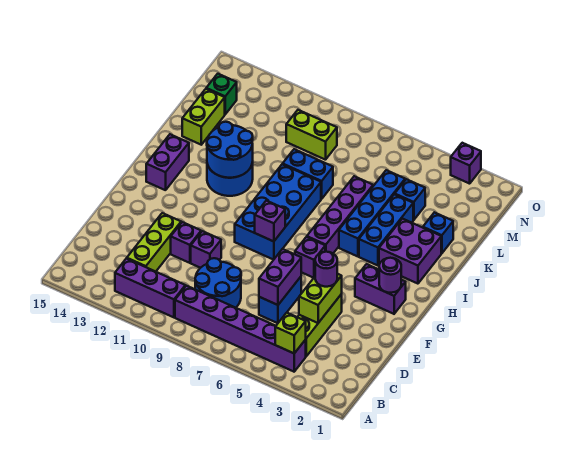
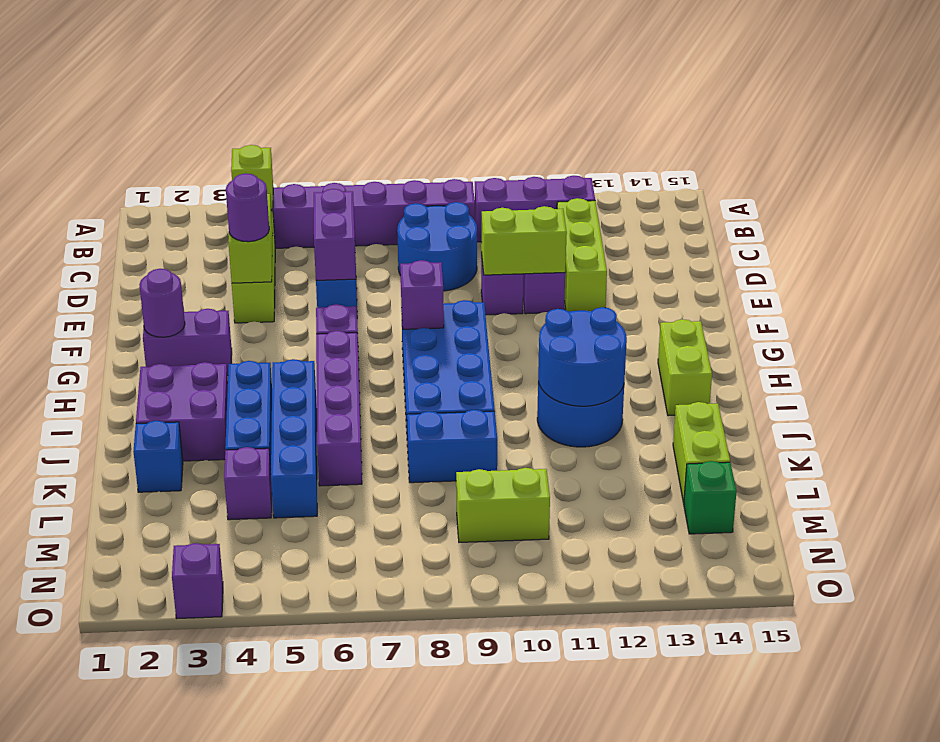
none -> lime brick E10:E11 level 2
purple brick H14:I14 level 1 -> lime brick H14:I14 level 1
blue brick L4 level 1 -> purple brick L4 level 1

